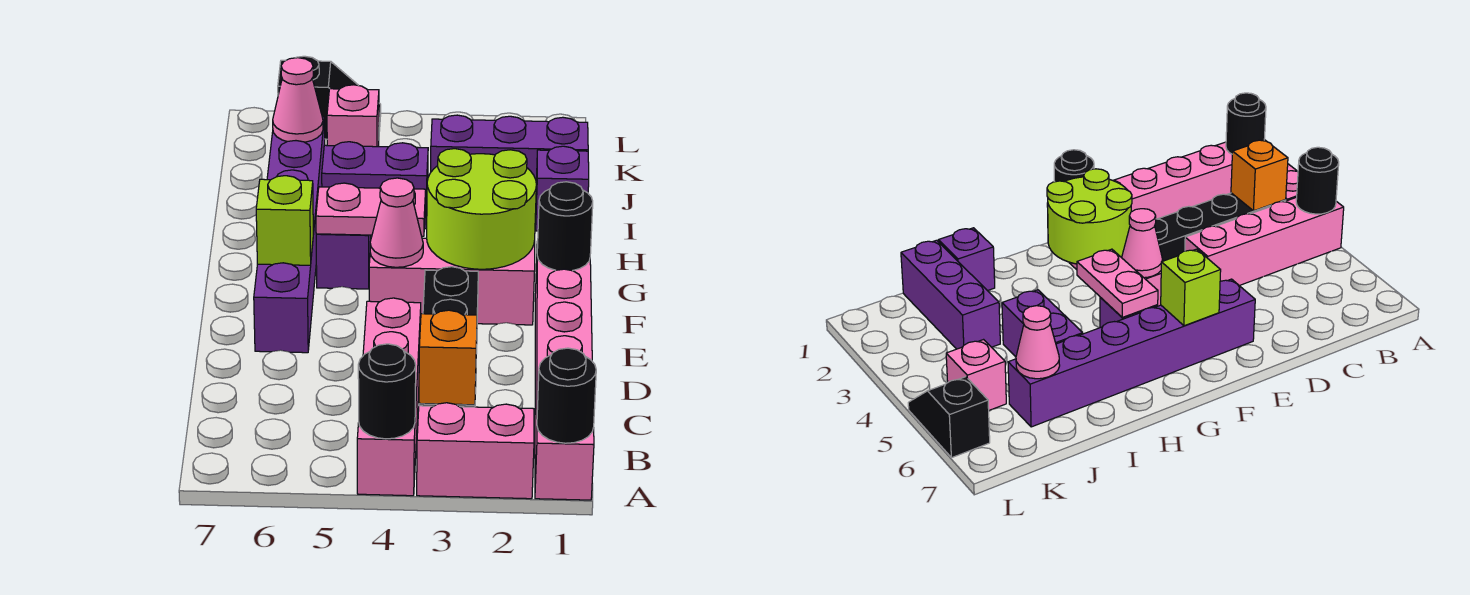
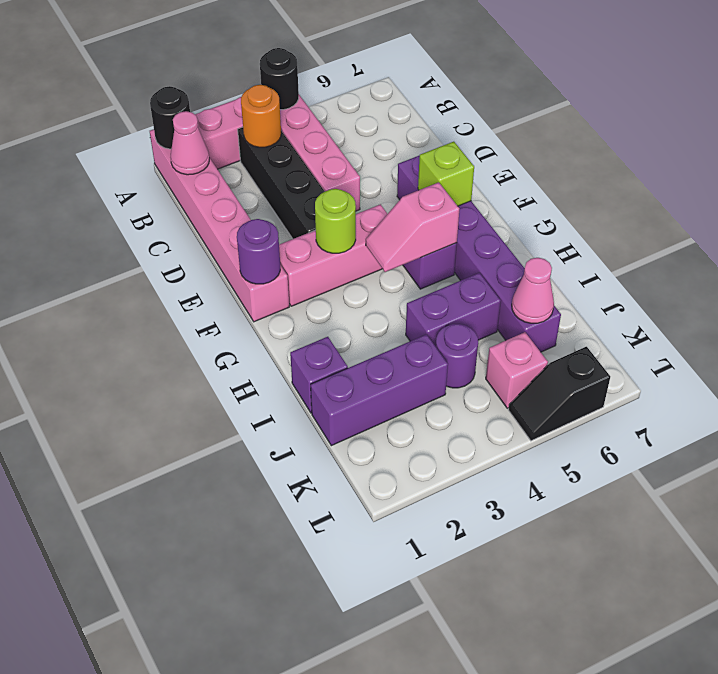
orange brick B3 level 2 -> orange round brick B3 level 2
black round brick F1 level 2 -> purple round brick F1 level 2
lime round brick F2:G3 level 2 -> lime round brick F3 level 2
pink cone F4 level 2 -> pink cone B1 level 2
pink plate G4:G5 level 2 -> pink slope G4:G5 level 2 top 5
none -> purple round brick J4 level 1

